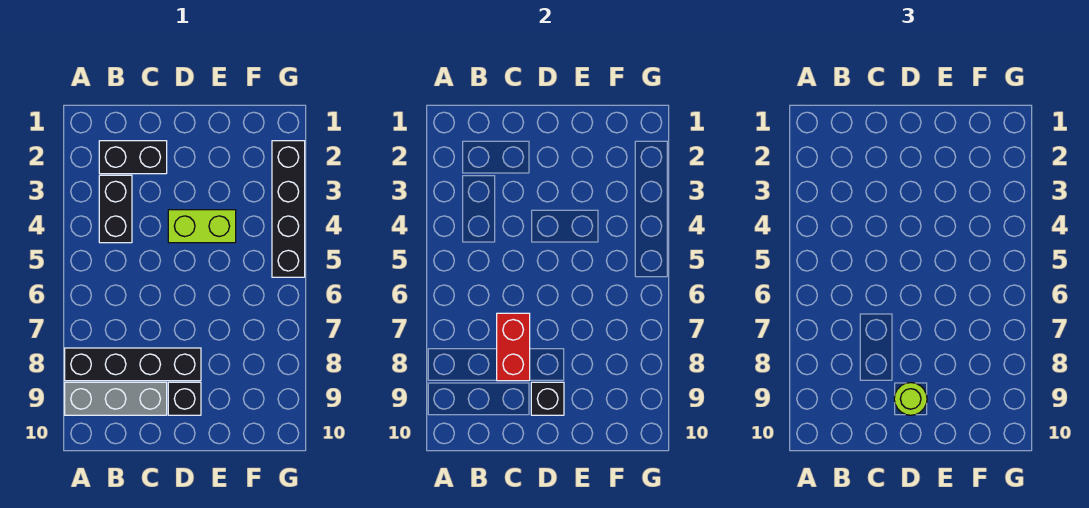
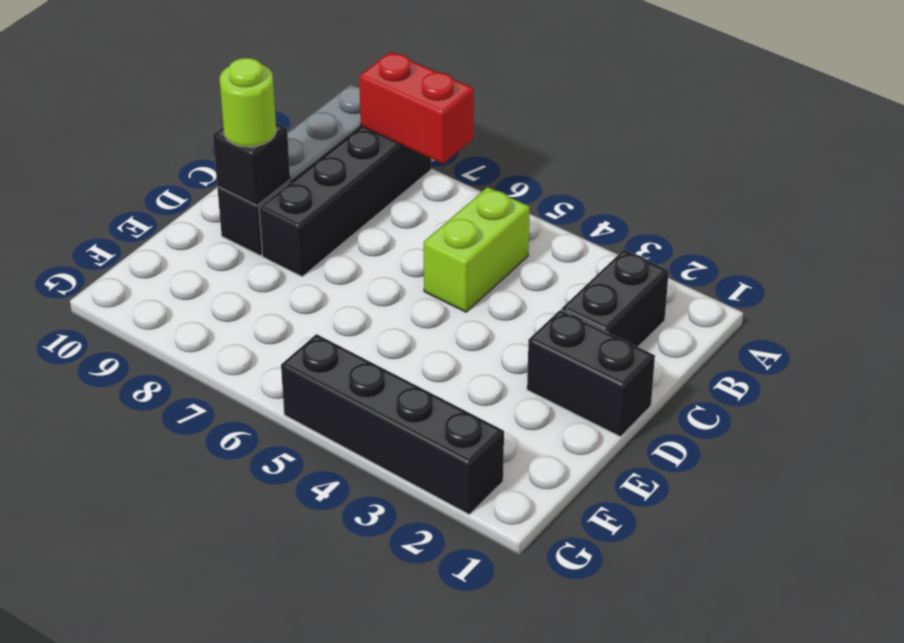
black brick B3:B4 level 1 -> black brick D1:D2 level 1
red brick C7:C8 level 2 -> red brick A7:A8 level 2
lime brick D4:E4 level 1 -> lime brick B5:C5 level 1

